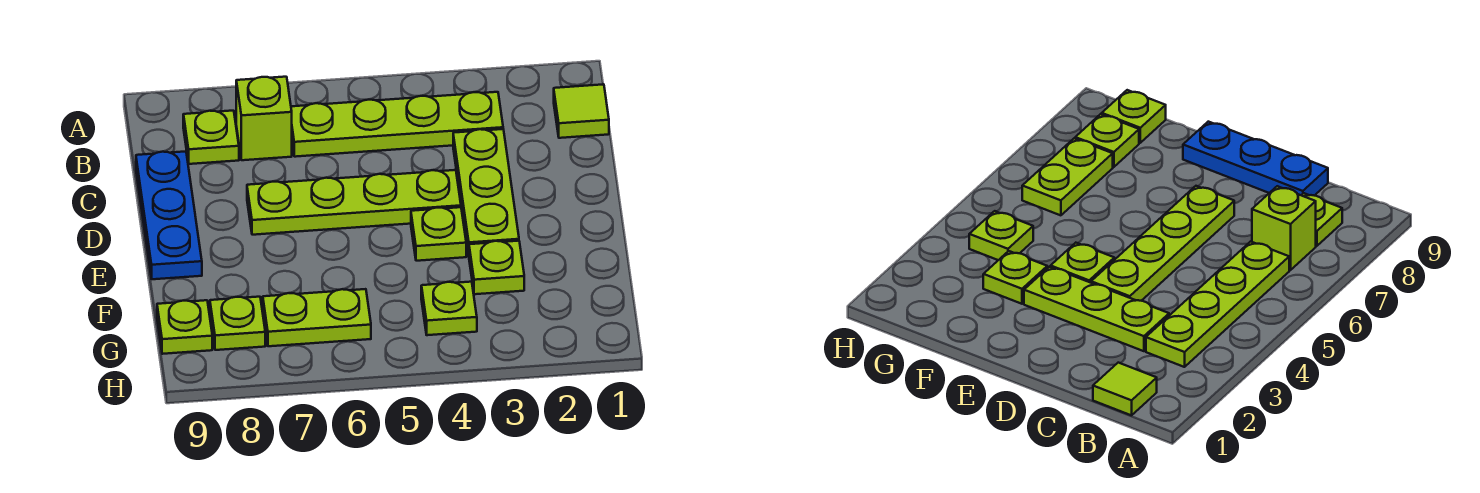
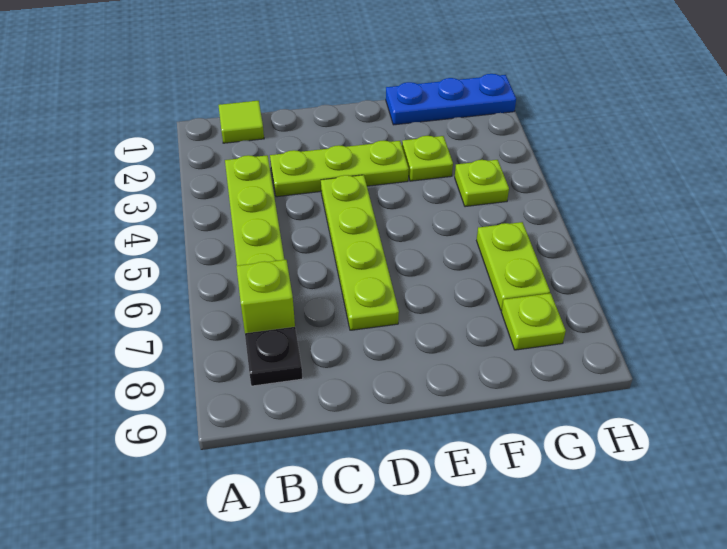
lime plate B8 level 1 -> black plate B8 level 1
blue plate C9:E9 level 1 -> blue plate F1:H1 level 1
lime plate E4 level 1 -> none
lime plate G9 level 1 -> none

